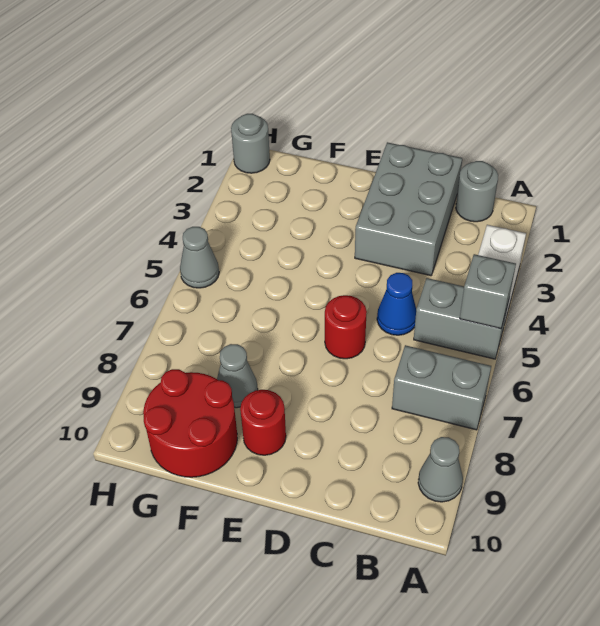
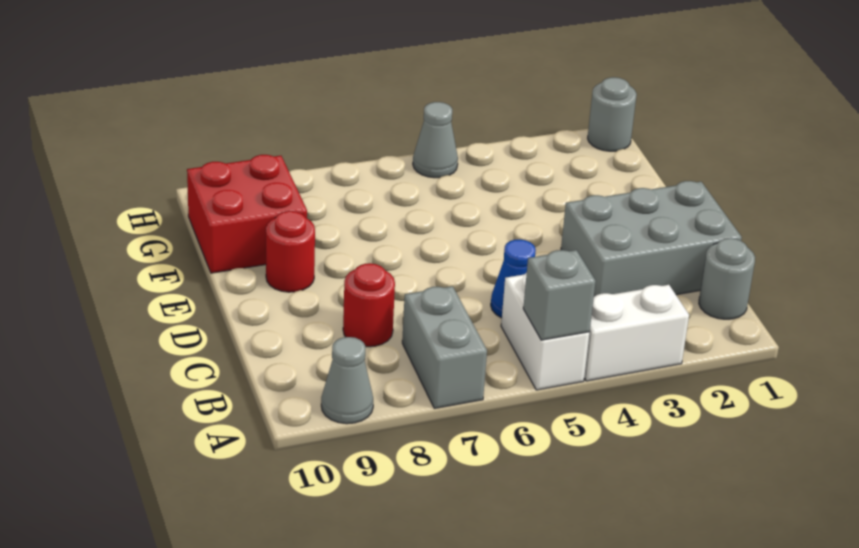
grey brick A5:B5 level 1 -> white brick A5:B5 level 1
red round brick D6 level 1 -> red round brick C8 level 1
grey cone F8 level 1 -> none
red round brick F9:G10 level 1 -> red brick F9:G10 level 1

